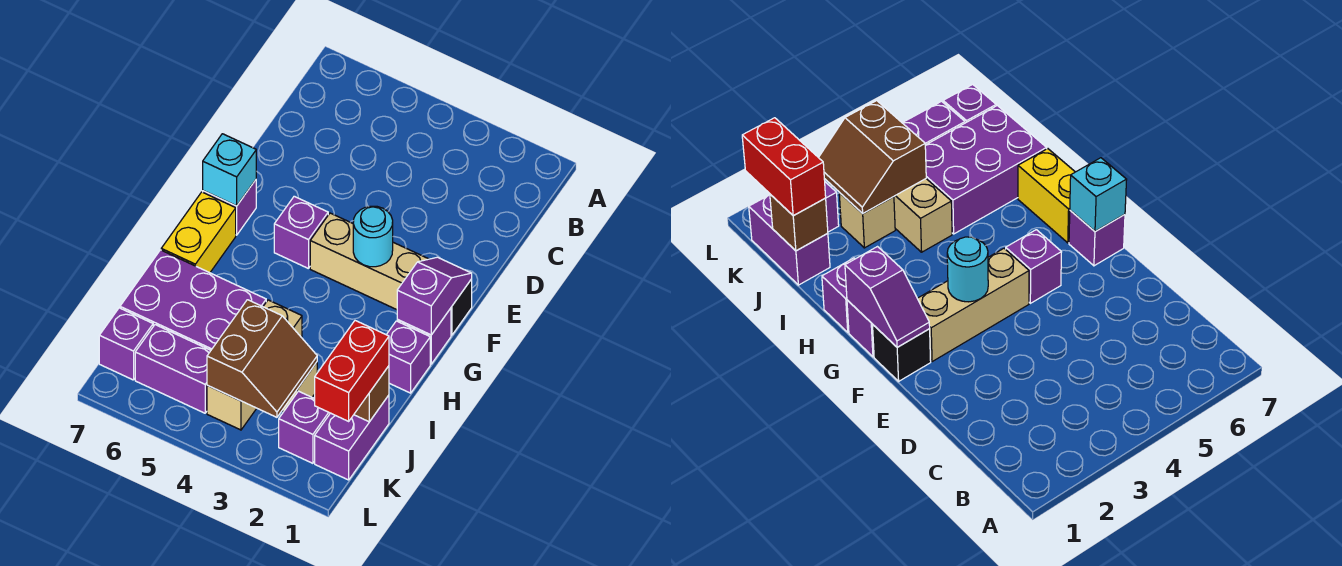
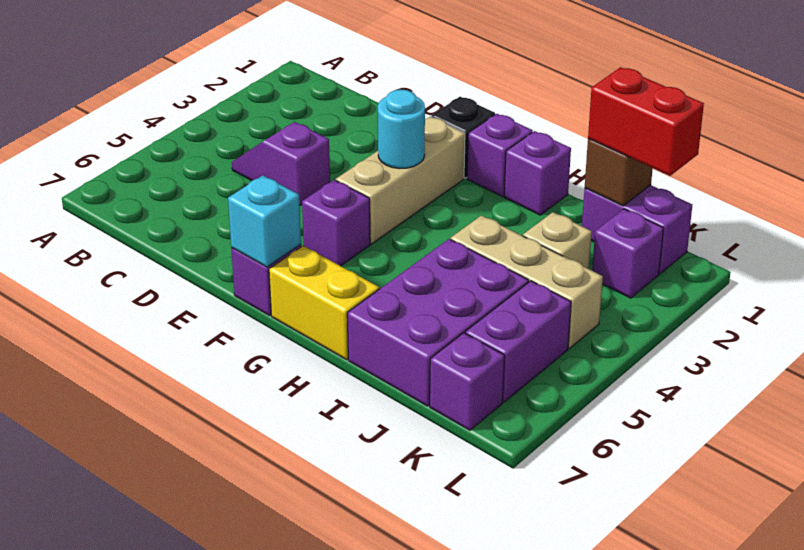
purple slope F1:G1 level 2 top G -> purple slope C4:D4 level 1 top D
brown slope J3:K4 level 2 top 4 -> none

